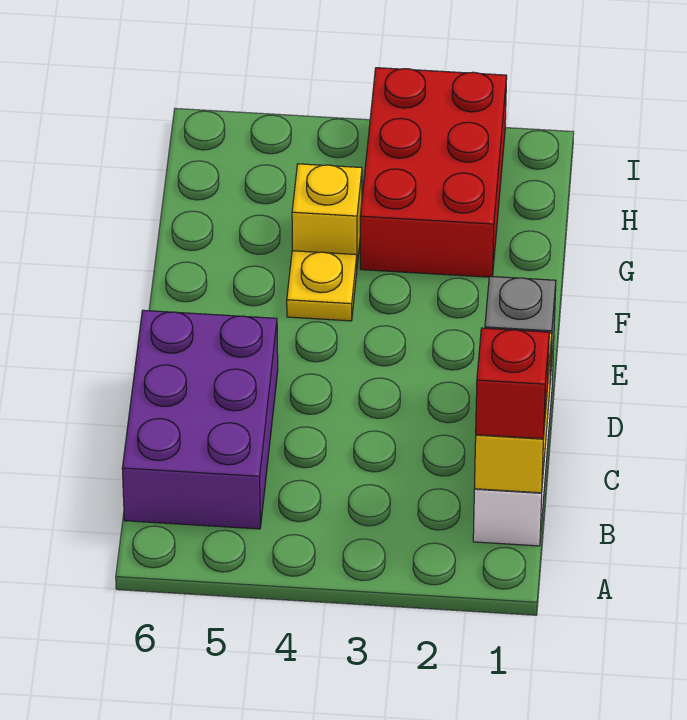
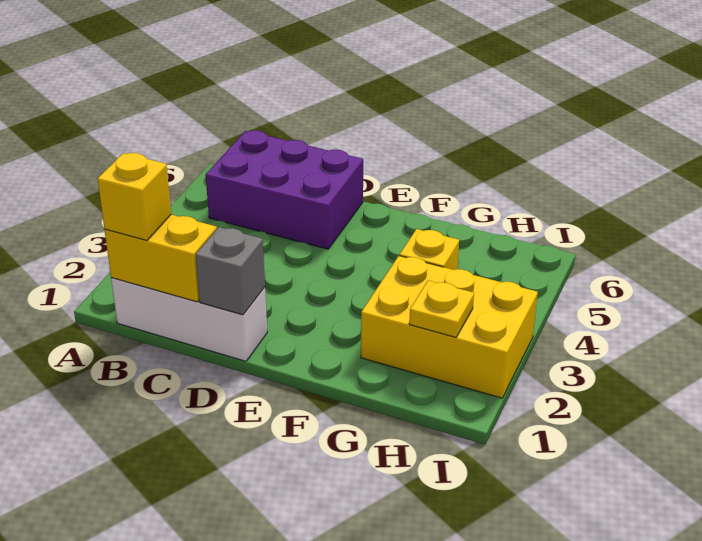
red brick B1 level 3 -> yellow brick B1 level 3
yellow plate F4 level 1 -> yellow plate H2 level 2
red brick G2:I3 level 1 -> yellow brick G2:I3 level 1

